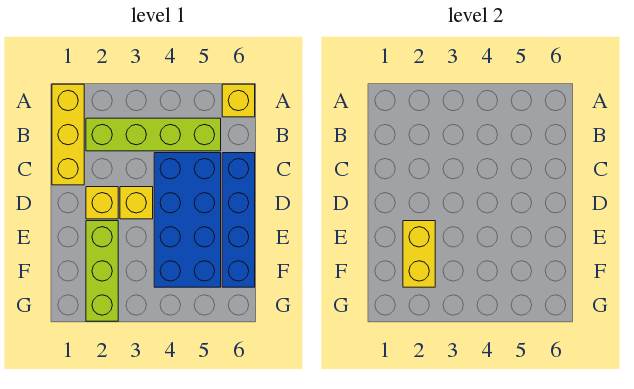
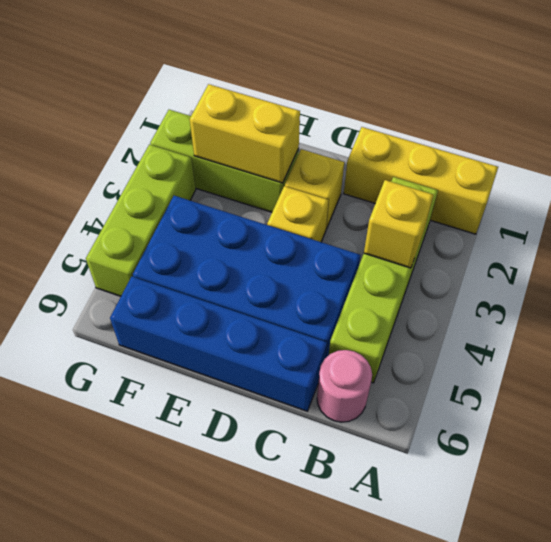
yellow brick A6 level 1 -> yellow brick B3 level 2
none -> pink round brick B6 level 1
none -> lime brick G3:G5 level 1

